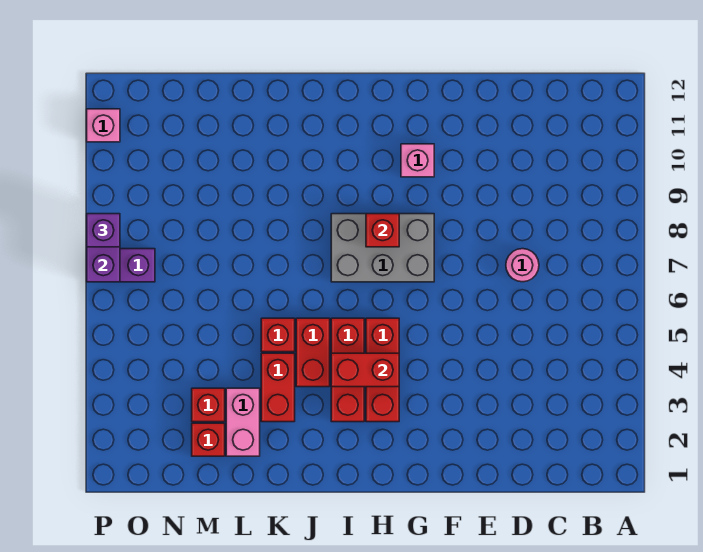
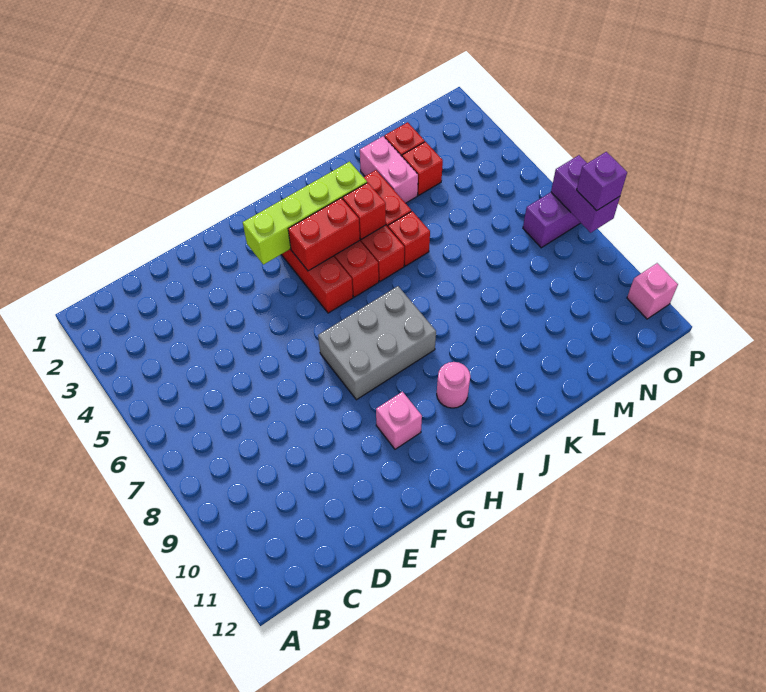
pink round brick D7 level 1 -> pink round brick I10 level 1
none -> lime brick G3:J3 level 2
red brick H8 level 2 -> red brick J4 level 2

